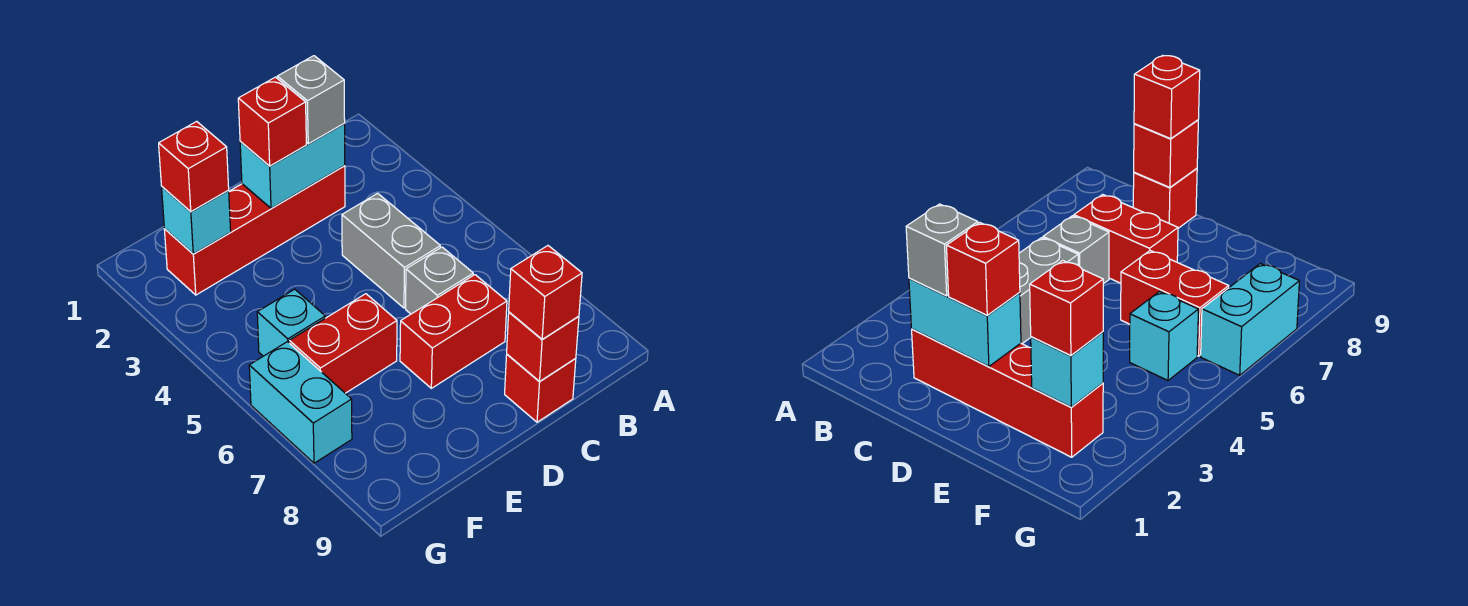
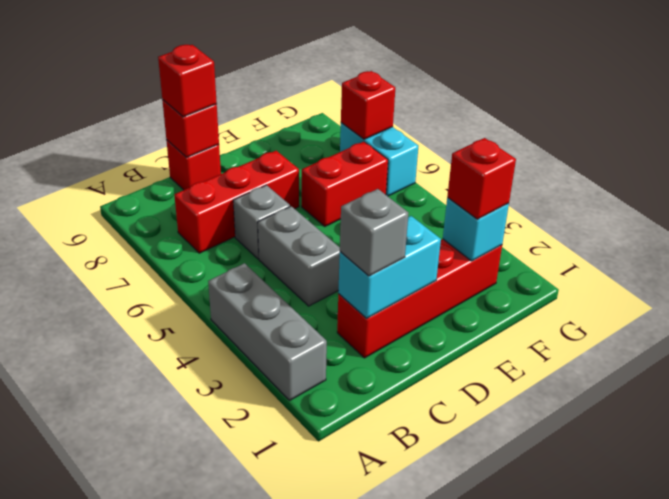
none -> grey brick A2:A4 level 1
red brick C7:D7 level 1 -> red brick B7:D7 level 1
red brick D2 level 3 -> red brick G7 level 2
cyan brick F5 level 1 -> none

